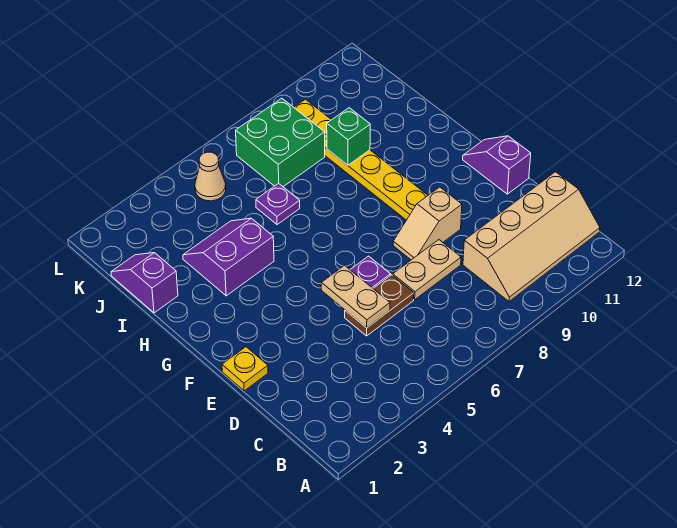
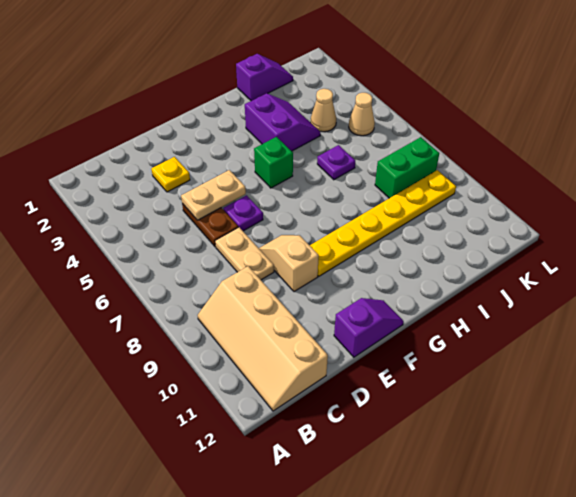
yellow plate E1 level 1 -> yellow plate D3 level 1
green brick I9 level 2 -> green brick G5 level 1
none -> tan cone J4 level 1
green brick J7:K8 level 1 -> green brick J8:K8 level 1

